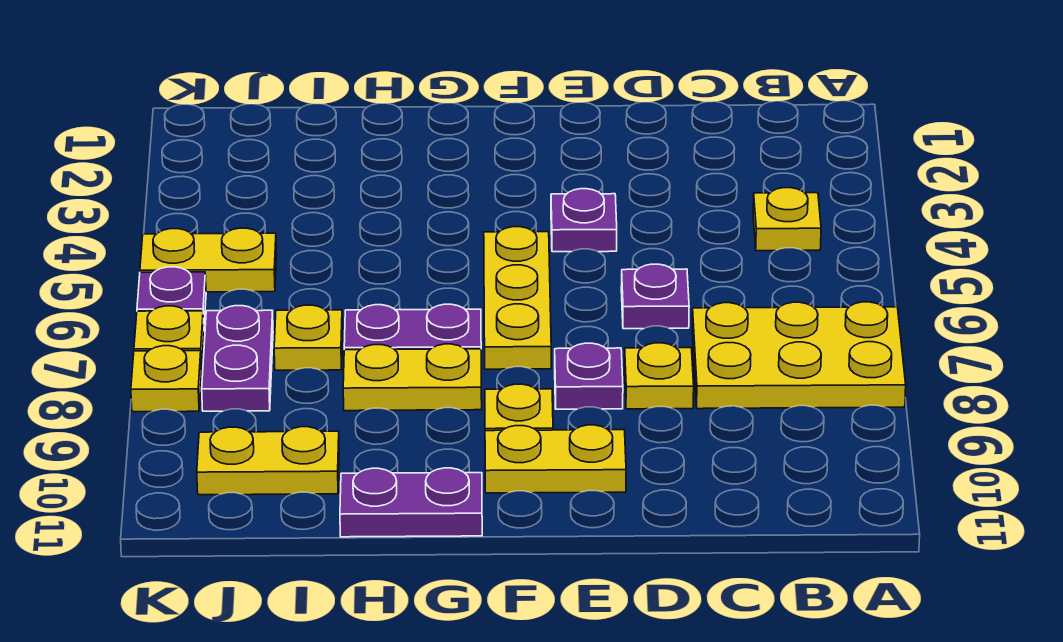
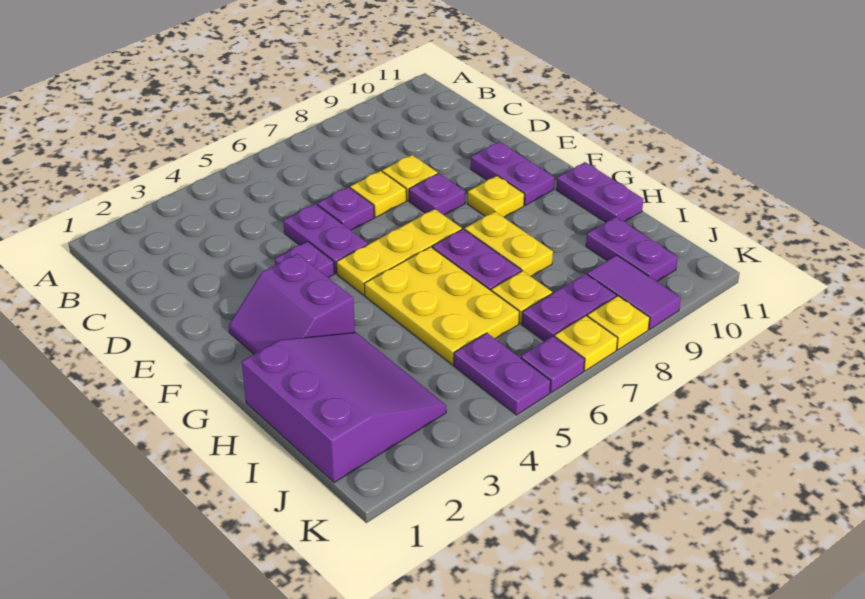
yellow plate A7:C8 level 1 -> yellow plate G5:I6 level 1
yellow plate B4 level 1 -> yellow plate D7 level 1
none -> purple plate D5:E5 level 1
yellow plate E10:F10 level 1 -> purple plate E10:F10 level 1
none -> purple slope F2:G3 level 1 top 3
none -> purple slope H1:J3 level 1 top 1
yellow plate I10:J10 level 1 -> purple plate I10:J10 level 1
yellow plate J5:K5 level 1 -> purple plate J5:K5 level 1
none -> purple tile J9:K9 level 1

